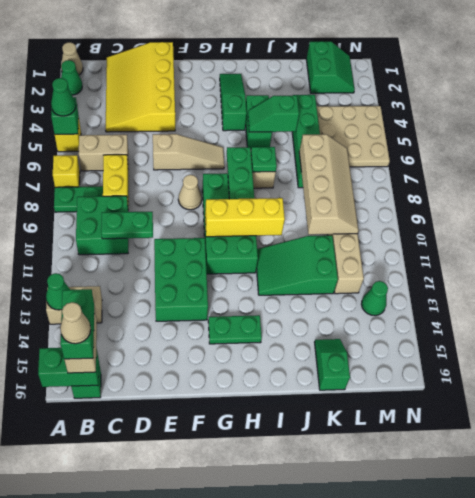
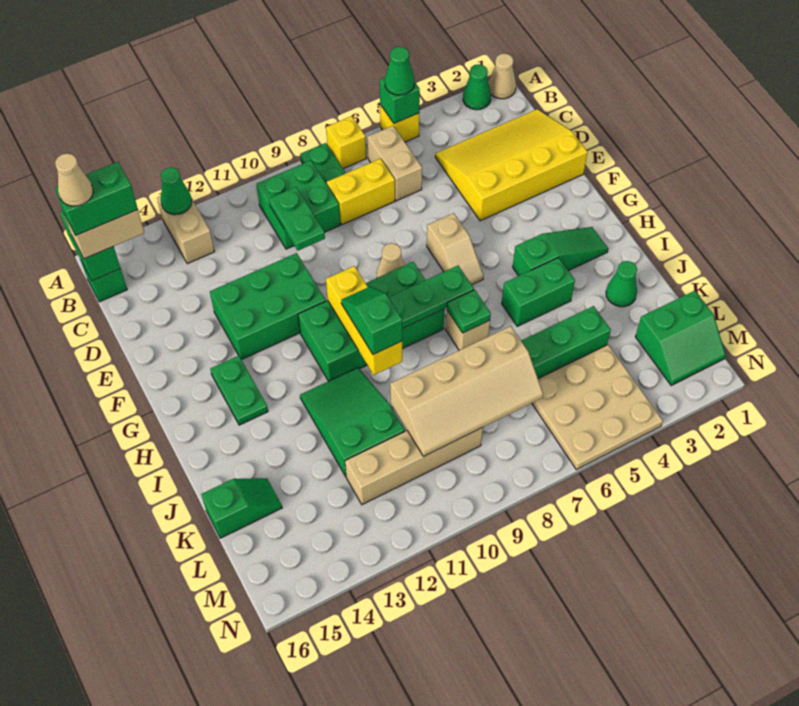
tan slope E6:G6 level 1 top E -> tan slope F6:G6 level 1 top F
green slope I5:J5 level 2 top J -> green slope H10:I10 level 3 top I
green cone M13 level 1 -> green cone J2 level 1

